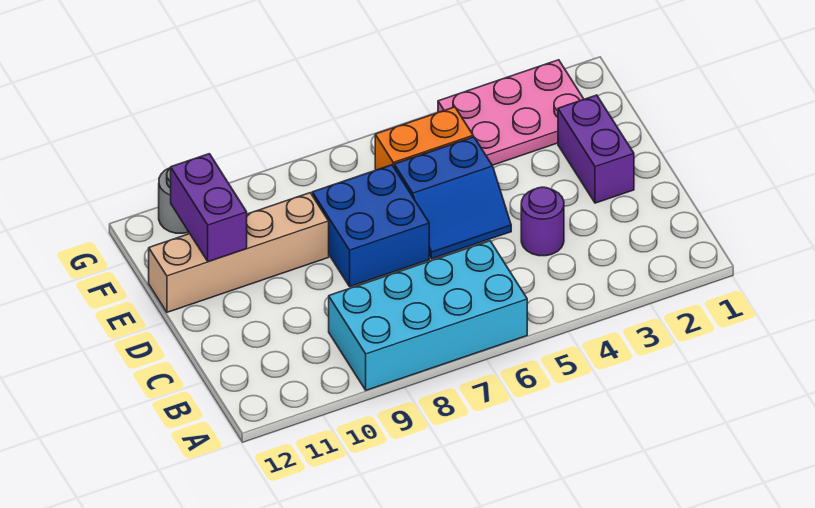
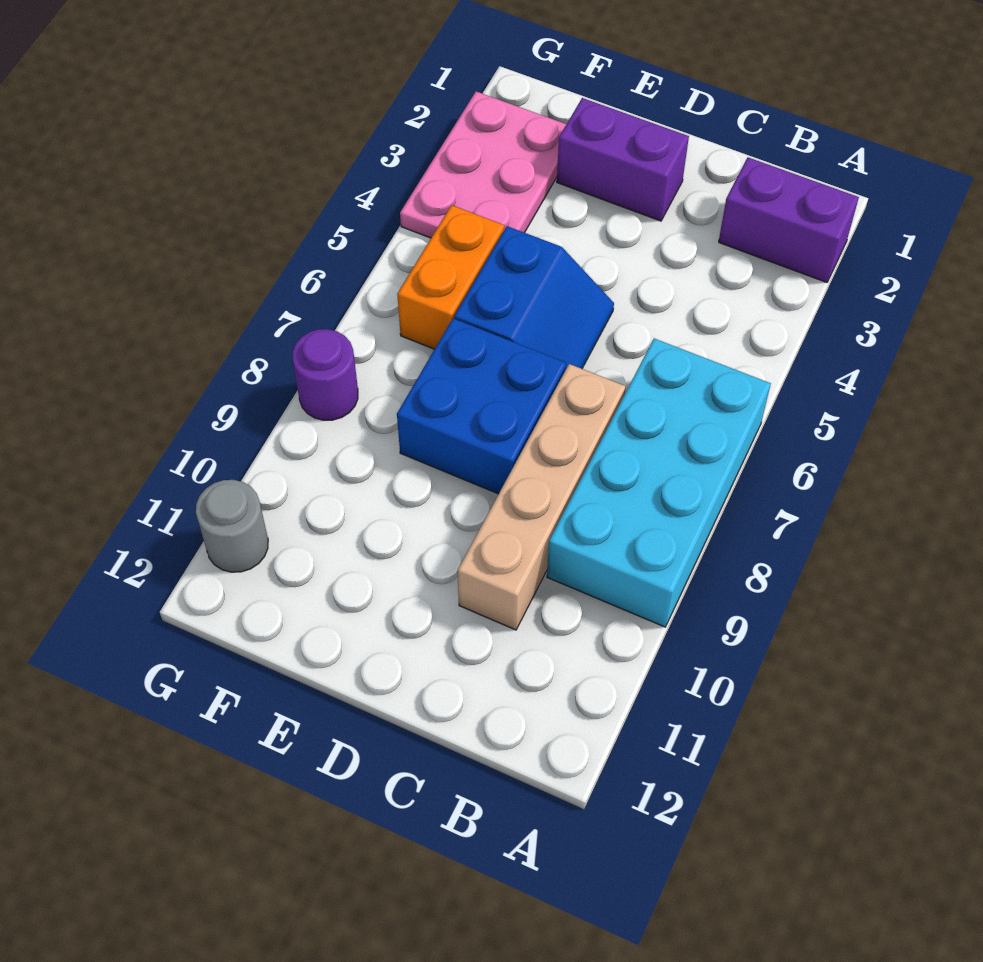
purple round brick C4 level 1 -> purple round brick G8 level 1
tan brick E9:E12 level 1 -> tan brick C7:C10 level 1
purple brick E11:F11 level 2 -> purple brick A2:B2 level 1

